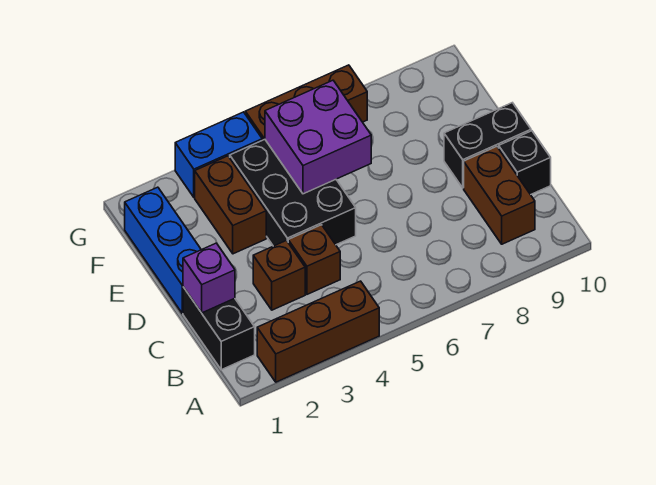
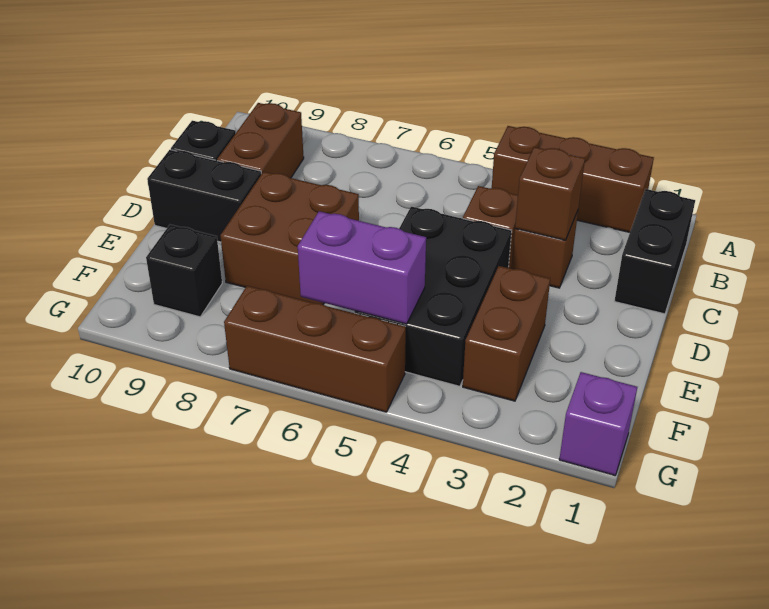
purple brick C1 level 2 -> purple brick G1 level 1
none -> brown brick C3 level 2
blue brick D1:F1 level 1 -> none
none -> brown brick D7:E8 level 1
purple brick E5:F6 level 2 -> purple brick F5:F6 level 2
none -> black brick F9 level 1
blue brick G3:G4 level 1 -> none

